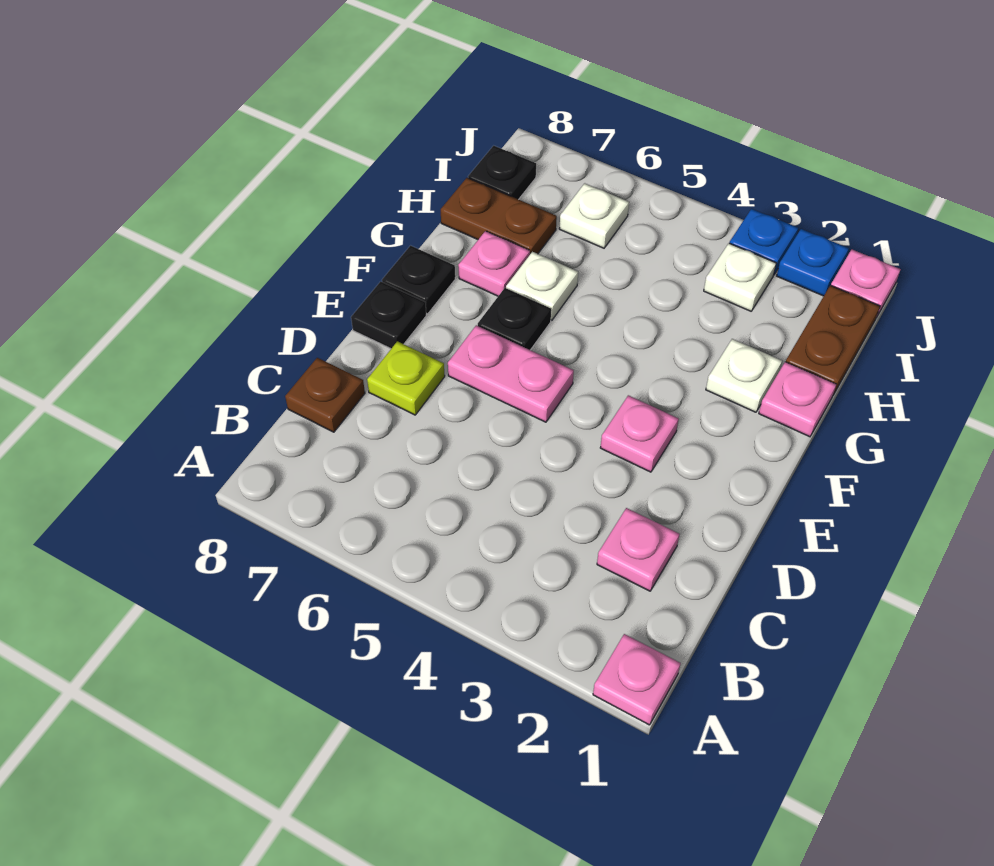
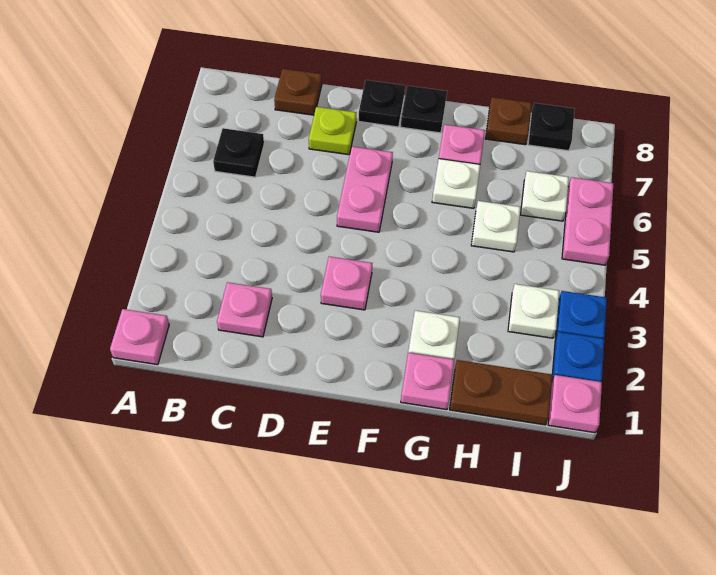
black plate F6 level 1 -> black plate B6 level 1
none -> white plate H5 level 1
brown plate H7:H8 level 1 -> brown plate H8 level 1
none -> pink plate J5:J6 level 1

